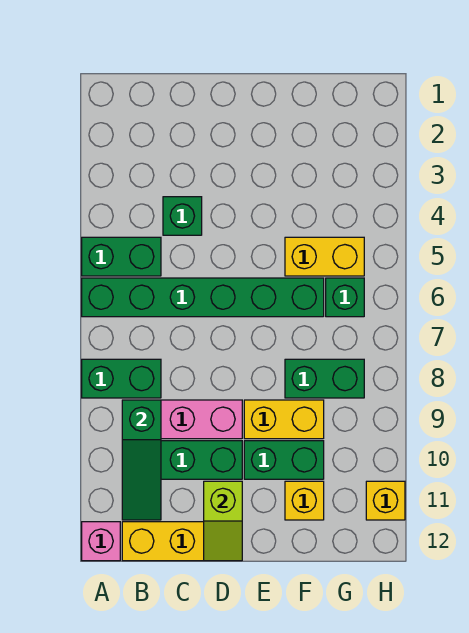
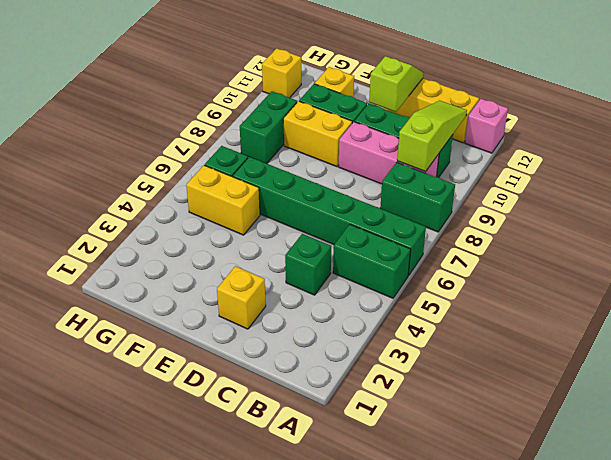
green slope B9:B11 level 2 top 9 -> lime slope B9:B11 level 2 top 9
none -> yellow brick D2 level 1
green brick F8:G8 level 1 -> green brick G8:G9 level 1

